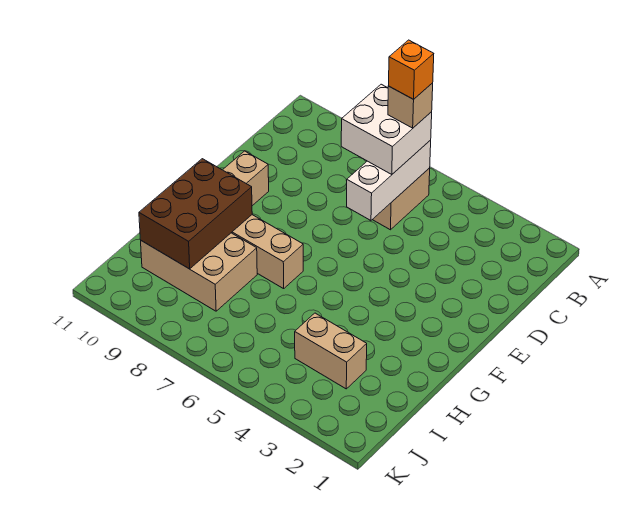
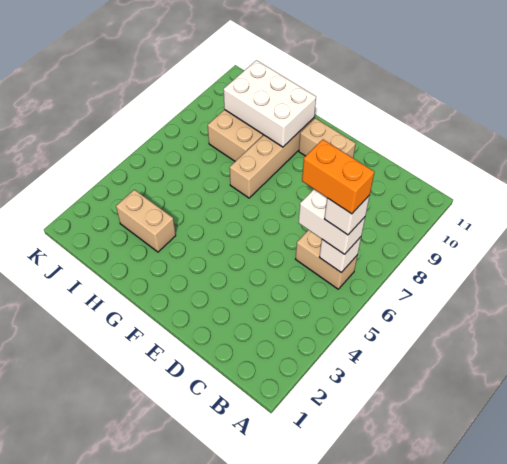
white brick B6:D6 level 2 -> white brick B6 level 2
white brick B6:C7 level 3 -> white brick B6:C6 level 3
tan brick B6 level 4 -> white brick B6 level 4
orange brick B6 level 5 -> orange brick B6:C6 level 5
brown brick G9:I10 level 2 -> white brick G9:I10 level 2
tan brick I3:I4 level 1 -> tan brick H3:I3 level 1

